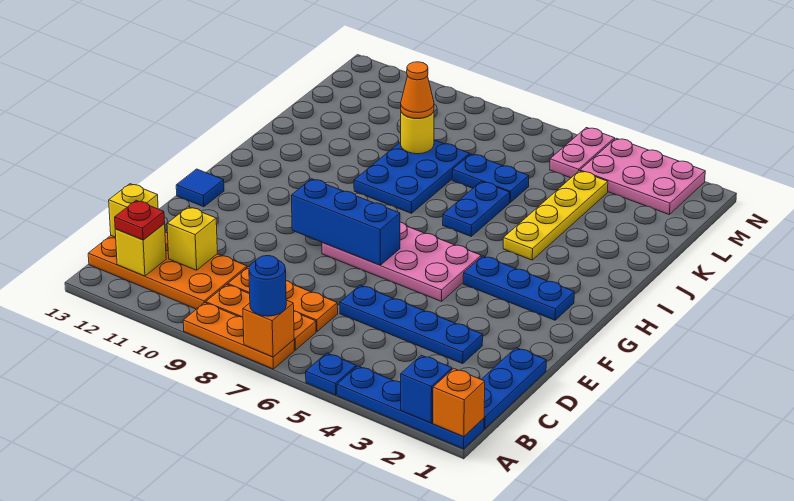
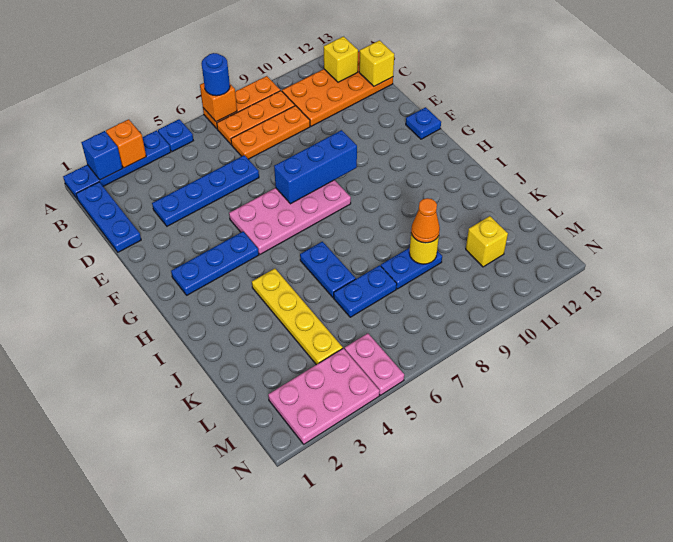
orange brick A1 level 2 -> orange brick A3 level 2
red plate B12 level 3 -> none
yellow brick C11 level 2 -> yellow brick L11 level 1
blue tile F13 level 1 -> blue plate F13 level 1
blue plate I8:K9 level 1 -> blue plate K8:K9 level 1

